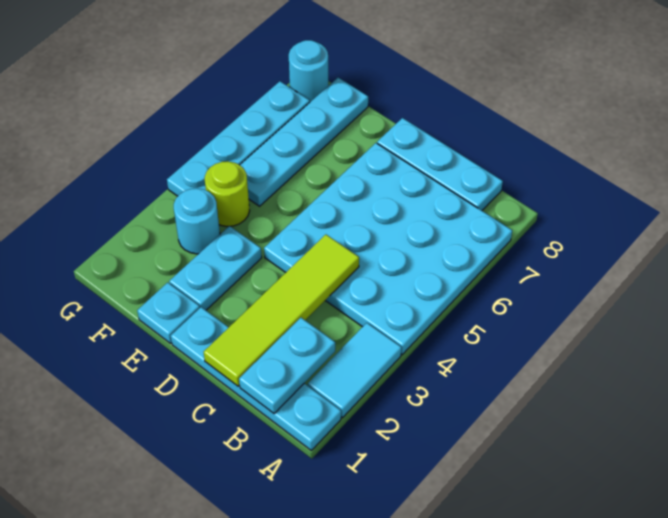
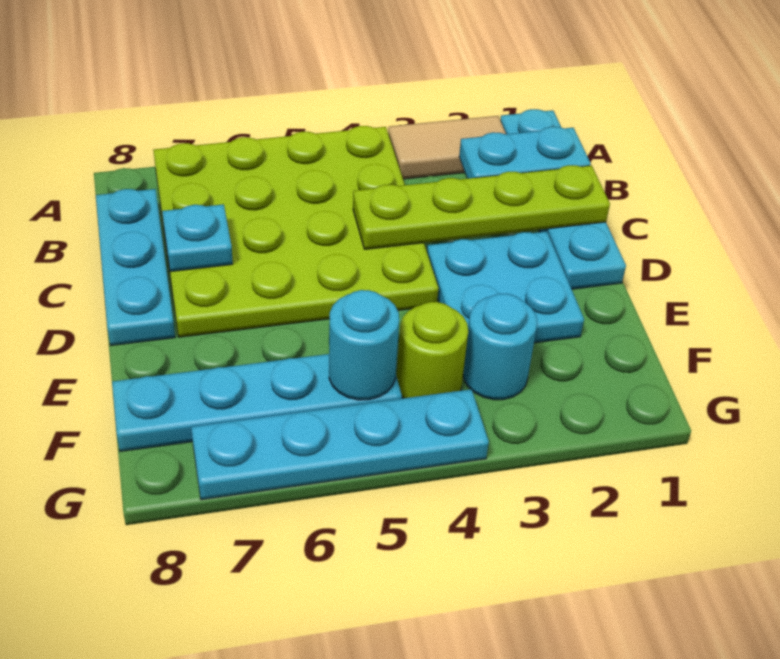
cyan tile A2:A3 level 1 -> tan tile A2:A3 level 1
cyan plate A4:D7 level 1 -> lime plate A4:D7 level 1
lime tile C1:C4 level 2 -> lime plate C1:C4 level 2
cyan plate E1 level 1 -> cyan plate C7 level 2
cyan plate E2:E3 level 1 -> cyan plate D2:E3 level 1
cyan round brick G8 level 1 -> cyan round brick F5 level 2

